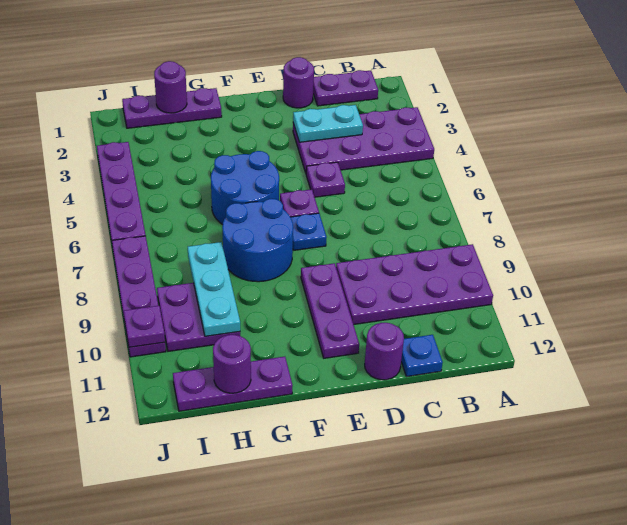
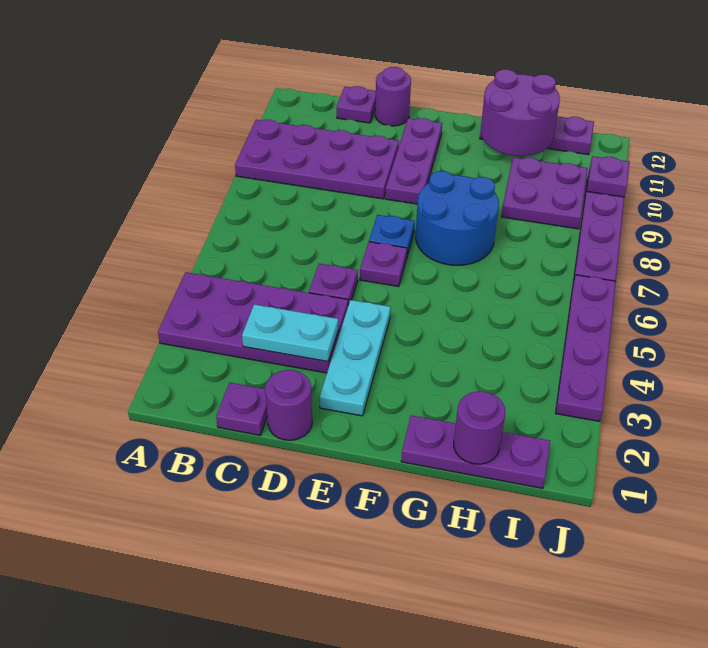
purple plate B1:C1 level 1 -> purple plate C1 level 1
blue plate C12 level 1 -> purple plate C12 level 1
blue round brick F5:G6 level 1 -> none
cyan plate H8:H10 level 2 -> cyan plate E2:E4 level 1
purple round brick H12 level 2 -> purple round brick G11:H12 level 2

